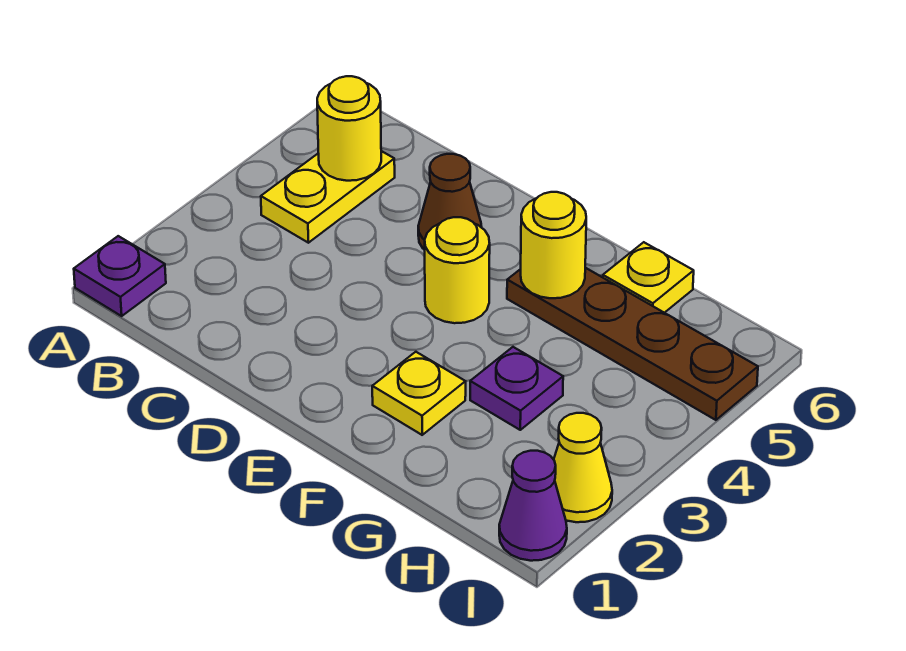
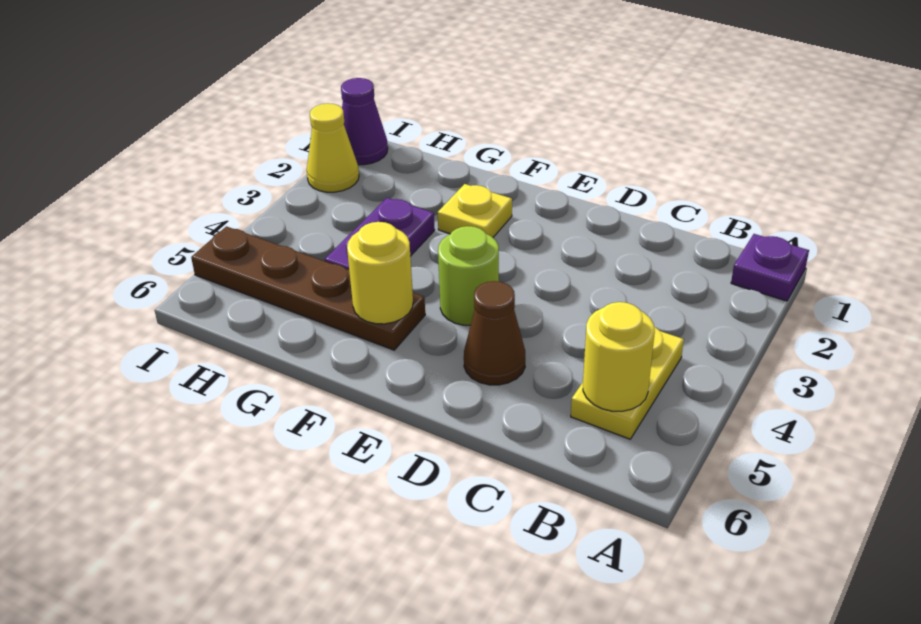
yellow round brick E4 level 1 -> lime round brick E4 level 1
purple plate G3 level 1 -> purple plate G3:G4 level 1
yellow plate G6 level 1 -> none

